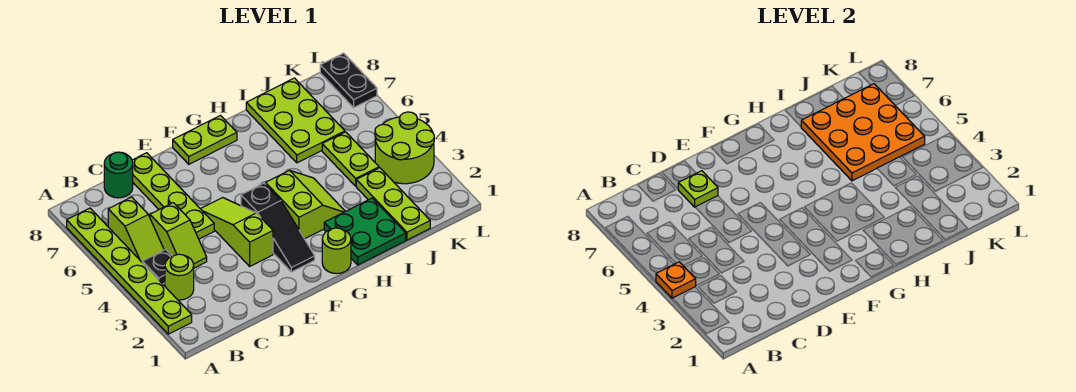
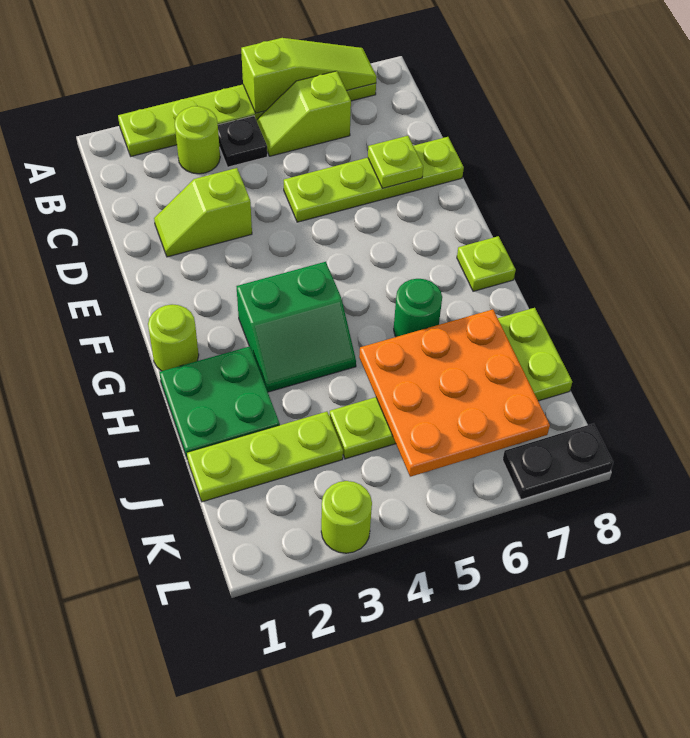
orange plate A4 level 2 -> none
lime slope C4:C5 level 1 top 5 -> lime slope D2:D3 level 1 top 3
green round brick C8 level 1 -> green round brick H6 level 1
lime slope E3:E5 level 1 top 3 -> lime slope A5:A7 level 2 top 5
black slope F2:F4 level 1 top 4 -> none
lime plate F8:G8 level 1 -> lime plate G8 level 1
lime slope G3:H4 level 1 top G -> green slope G3:H4 level 1 top G
lime round brick K3:L4 level 1 -> lime round brick L3 level 1

